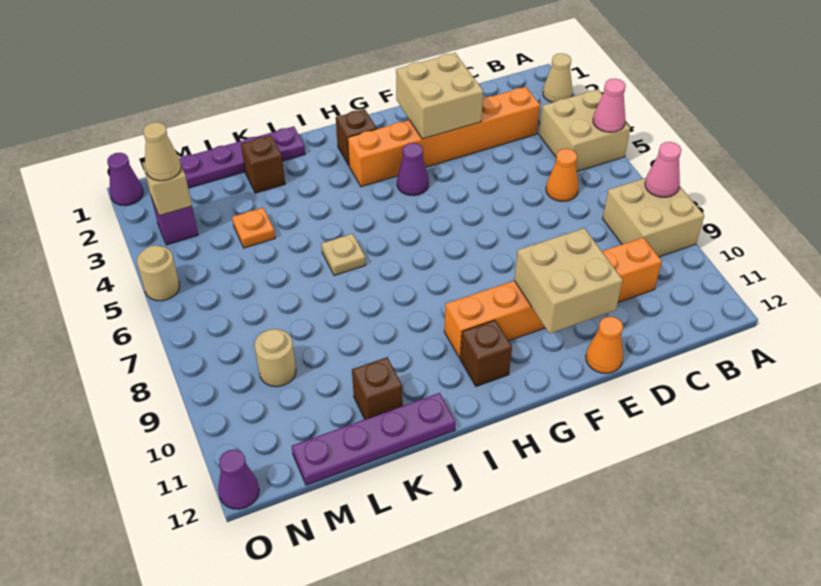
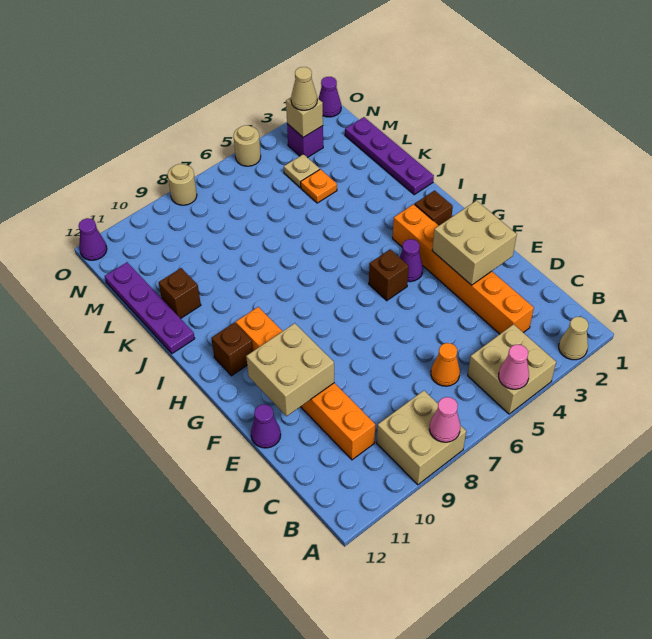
orange cone E12 level 1 -> purple cone E12 level 1
tan plate J6 level 1 -> tan plate M4 level 1
brown brick K2 level 1 -> brown brick G5 level 1
tan round brick M9 level 1 -> tan round brick O8 level 1

